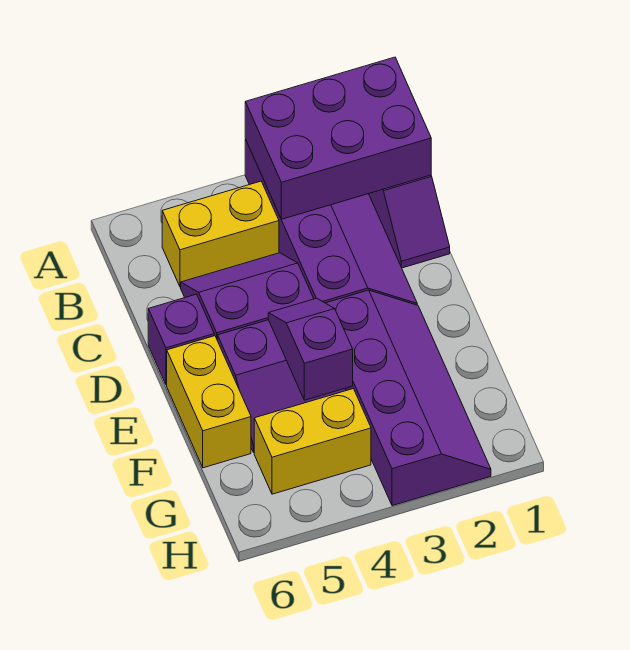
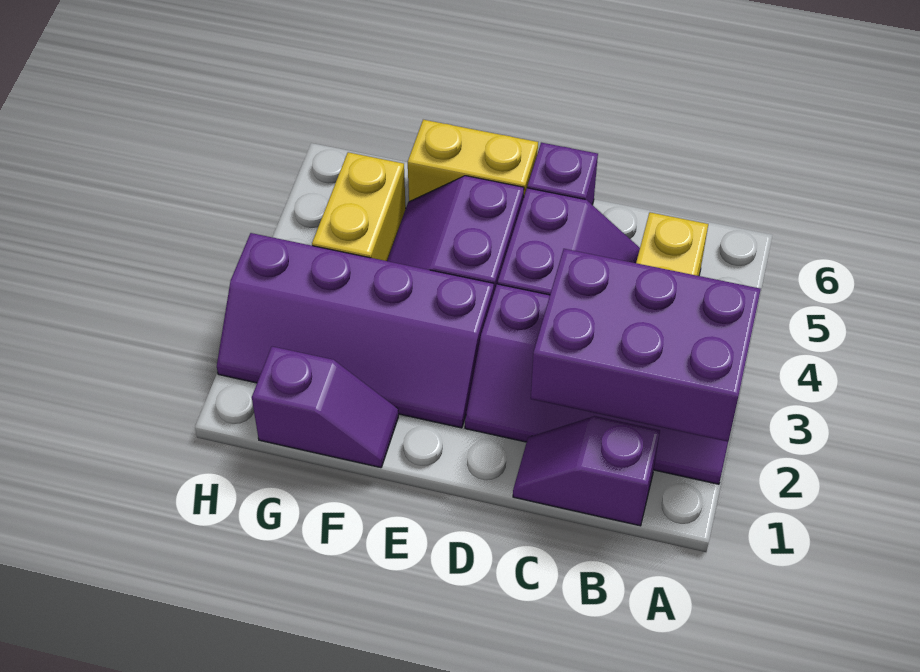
purple brick A1:B3 level 2 -> purple brick A2:C3 level 2
purple slope E4:F4 level 2 top F -> purple slope F1:G1 level 1 top G

